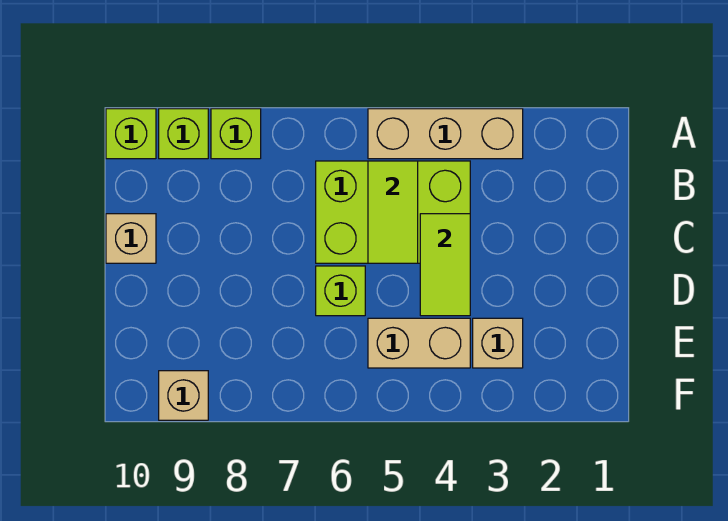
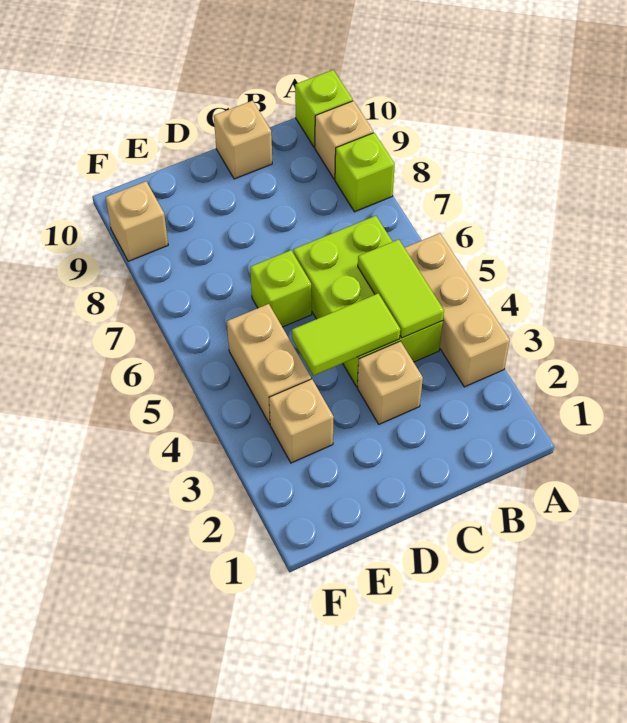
lime brick A9 level 1 -> tan brick A9 level 1
lime tile B5:C5 level 2 -> lime tile B4:B5 level 2
none -> tan brick C3 level 1

